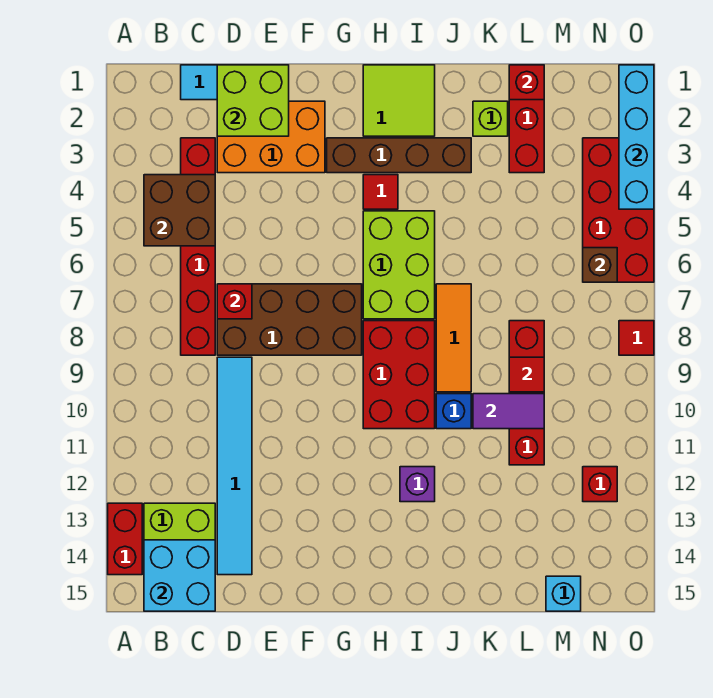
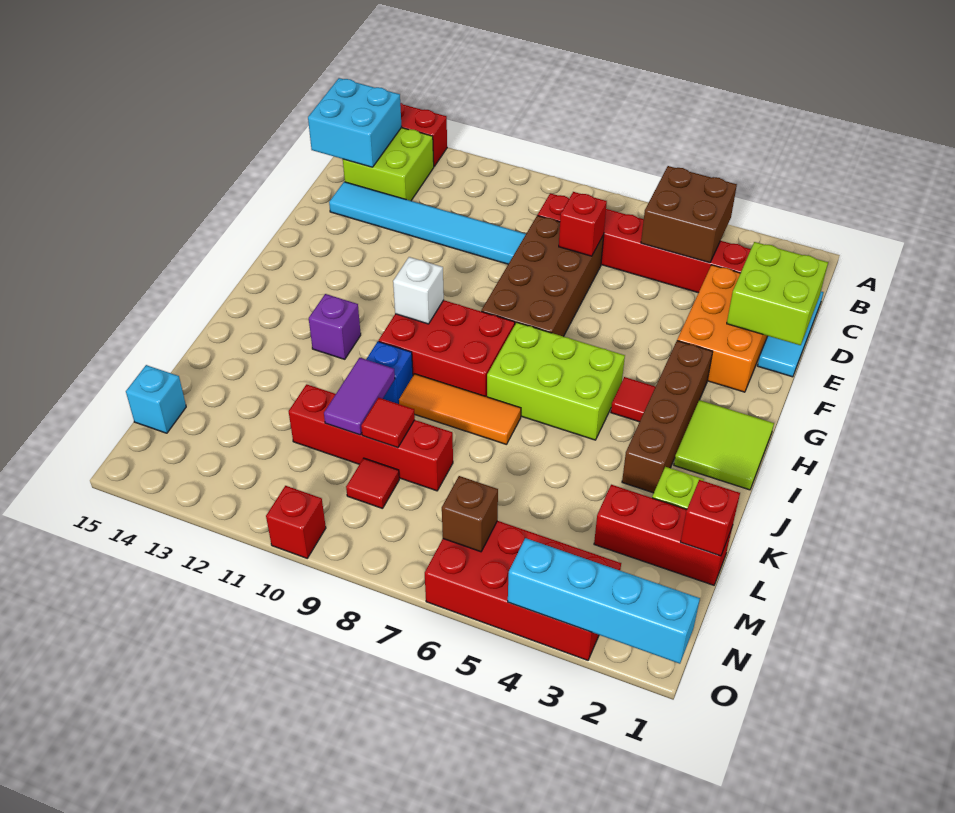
none -> white brick H10 level 2
red brick N12 level 1 -> red brick O10 level 1
red tile O8 level 1 -> red tile M9 level 1

